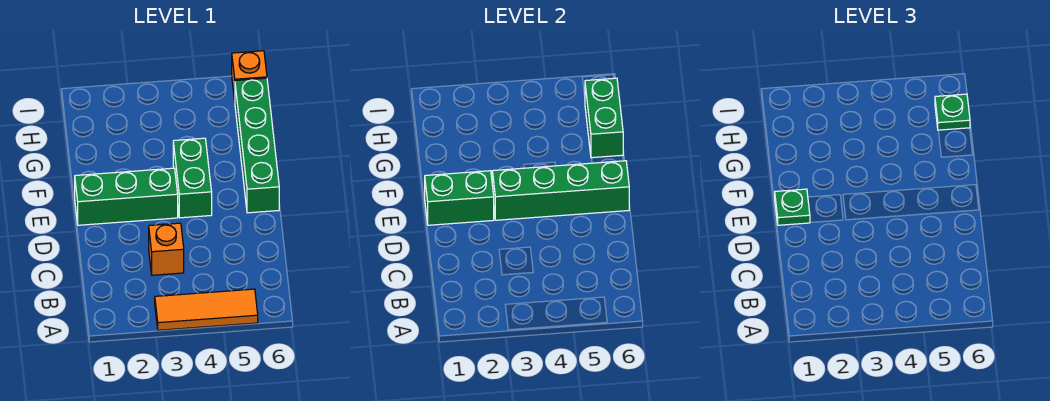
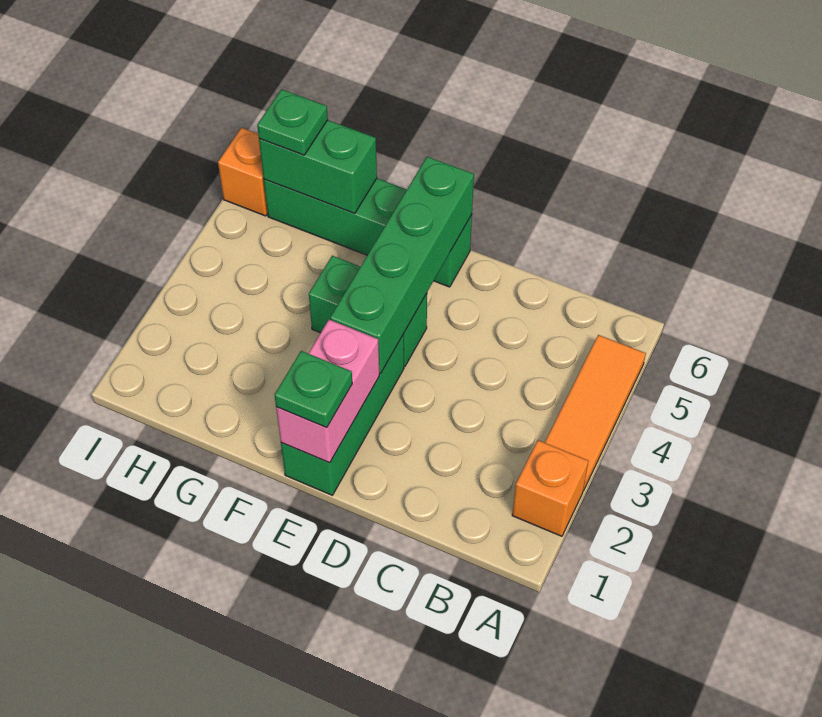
orange brick C3 level 1 -> orange brick A2 level 1
green brick E1:E2 level 2 -> pink brick E1:E2 level 2

